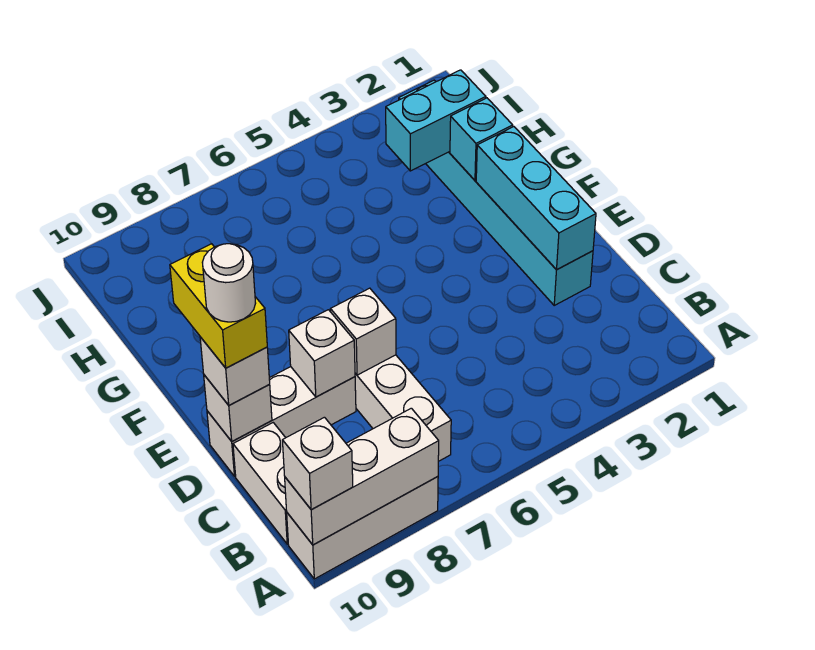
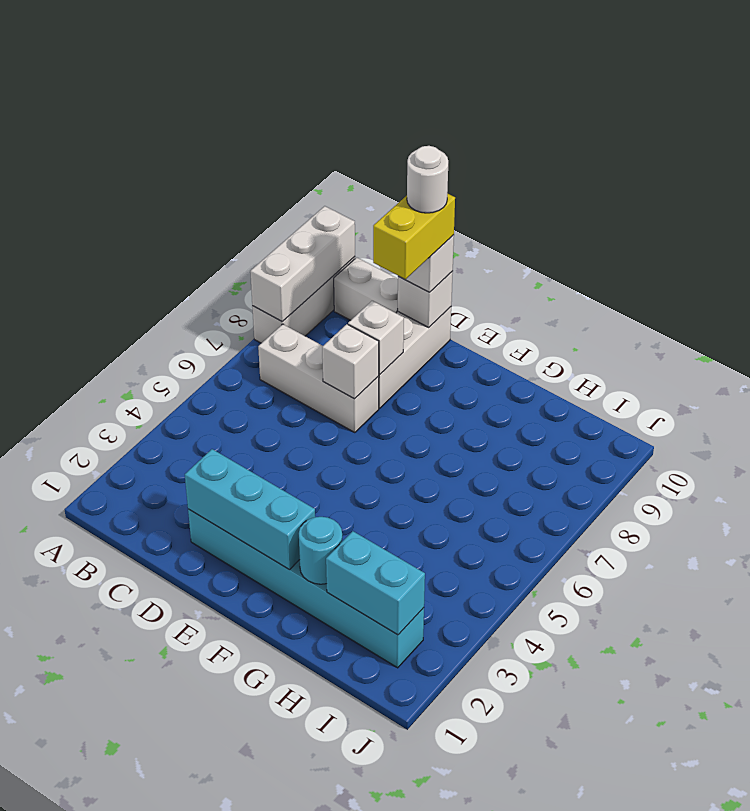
white brick A10 level 3 -> none
yellow brick D10:E10 level 4 -> yellow brick D9:D10 level 4
cyan brick G2 level 2 -> cyan round brick G2 level 2
cyan brick H2:H3 level 2 -> cyan brick H2:I2 level 2

